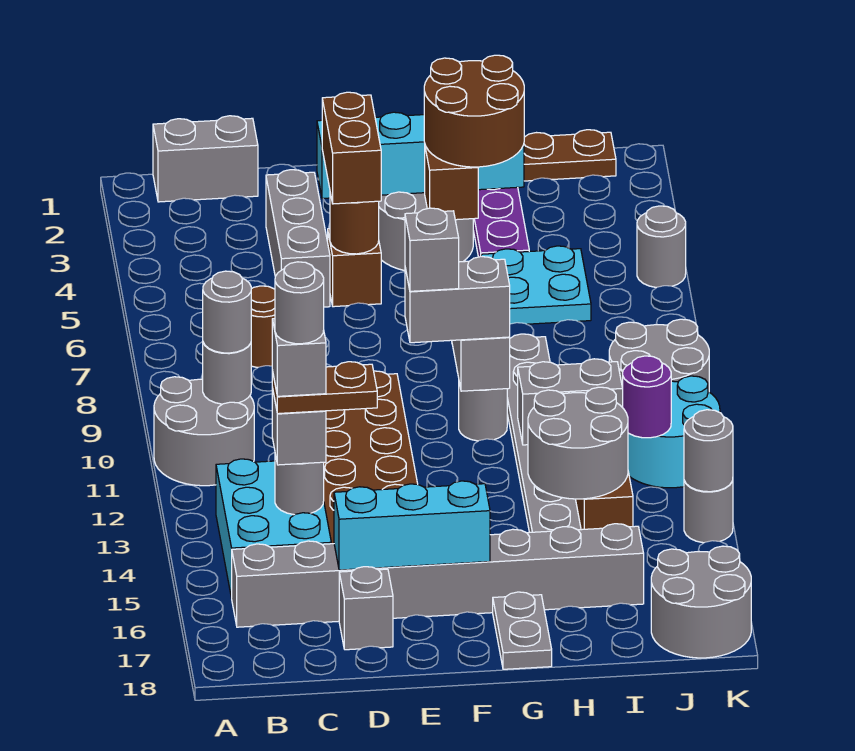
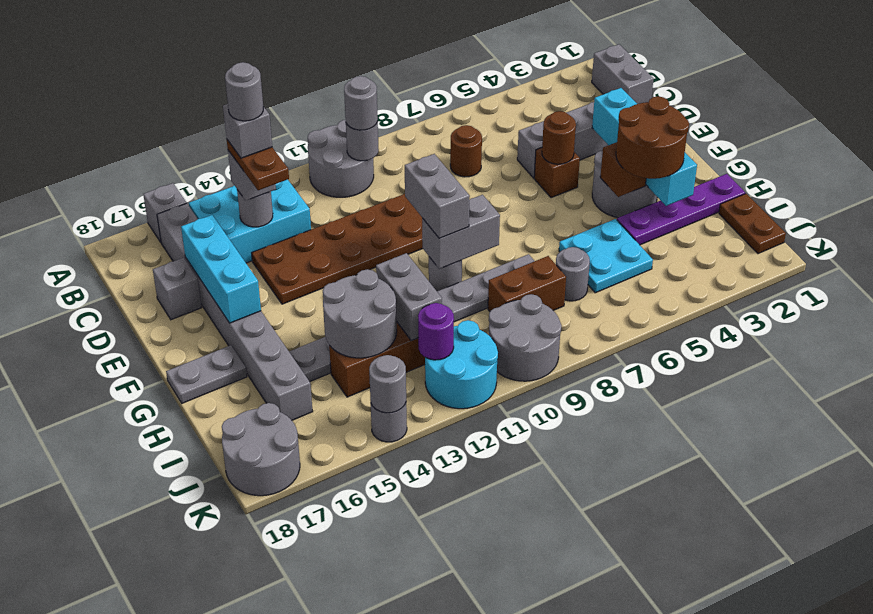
brown brick E4:E5 level 3 -> brown brick I8:I9 level 1
grey brick F10 level 4 -> grey brick A16 level 1
grey round brick K5 level 1 -> grey round brick I7 level 1

